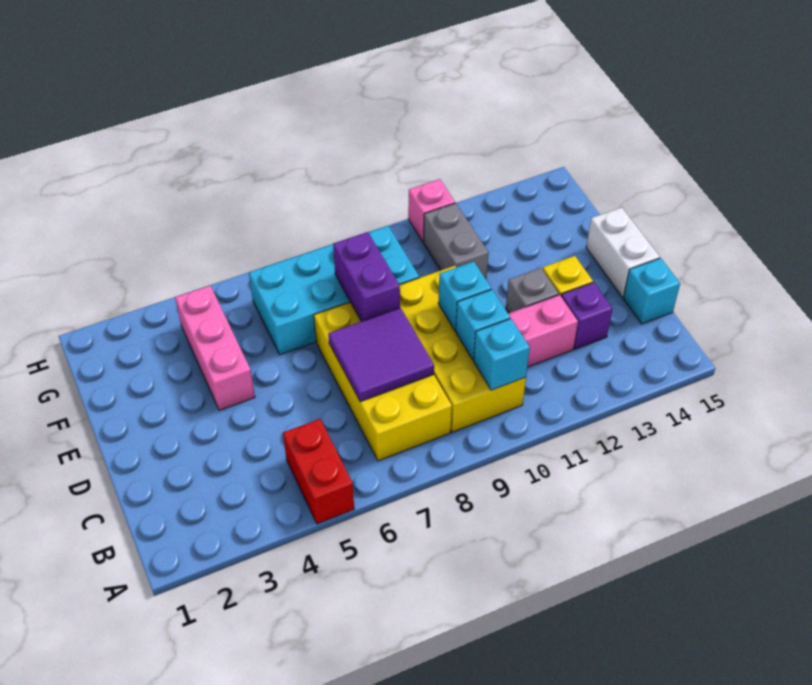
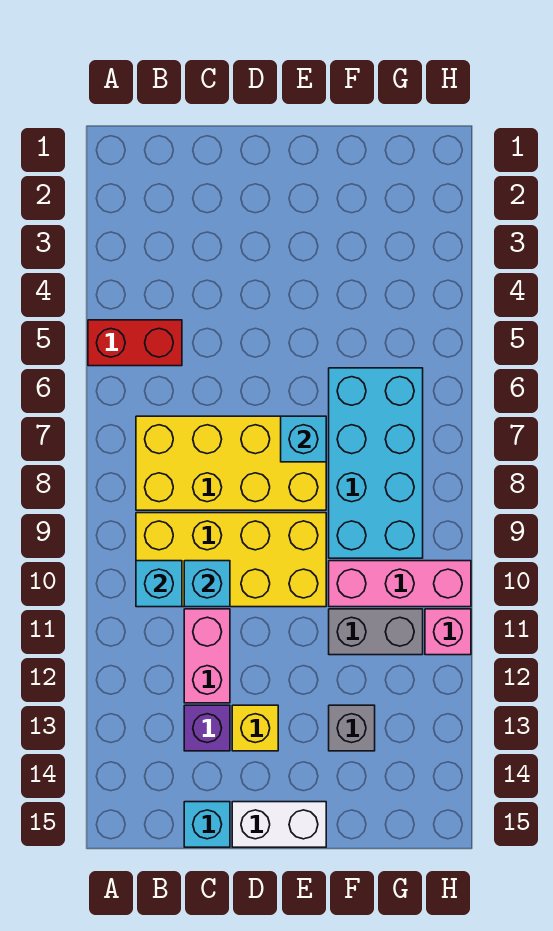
purple tile C7:D8 level 2 -> none
cyan brick D10 level 2 -> cyan brick E7 level 2
grey brick D12 level 1 -> grey brick F13 level 1
pink brick E4:G4 level 1 -> pink brick F10:H10 level 1
purple brick E8:F8 level 2 -> none

